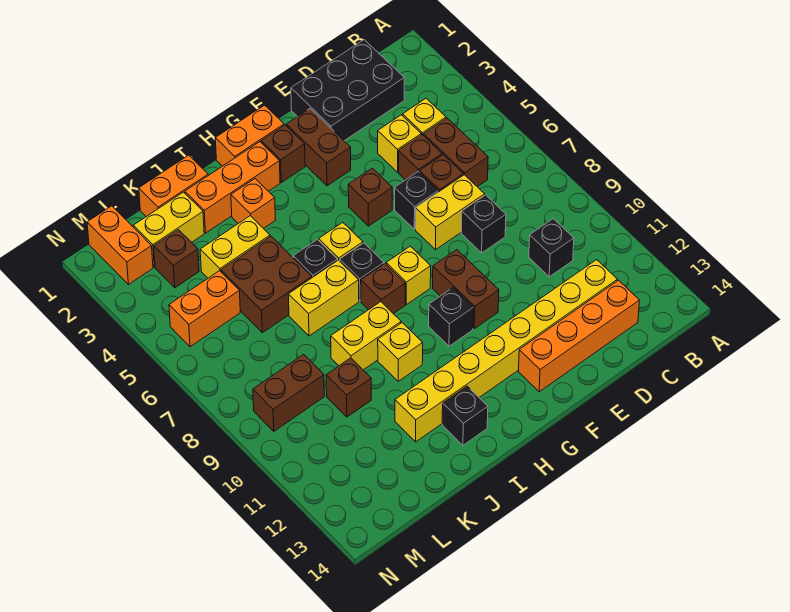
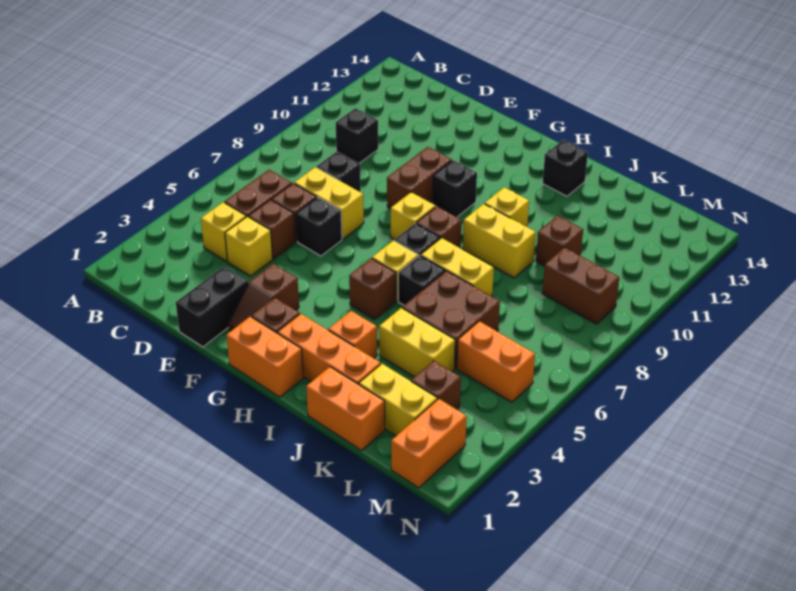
black brick C1:E2 level 1 -> black brick E1:E2 level 1
yellow brick C12:J12 level 1 -> none
orange brick C13:F13 level 1 -> none
brown brick F2:F3 level 1 -> brown slope F2:F3 level 1 top 3
brown brick F5 level 1 -> brown brick H5 level 1

